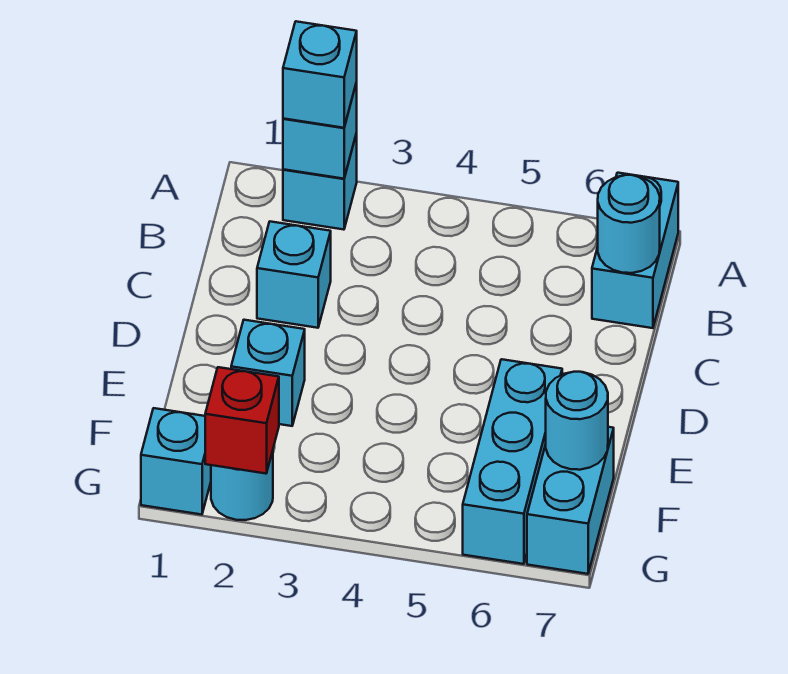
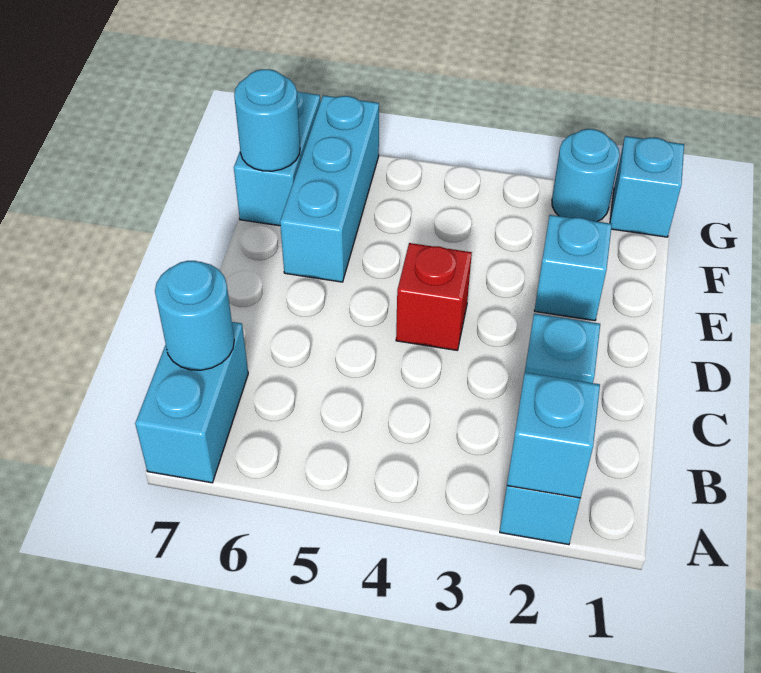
cyan brick A2 level 3 -> none
red brick G2 level 2 -> red brick D4 level 1

